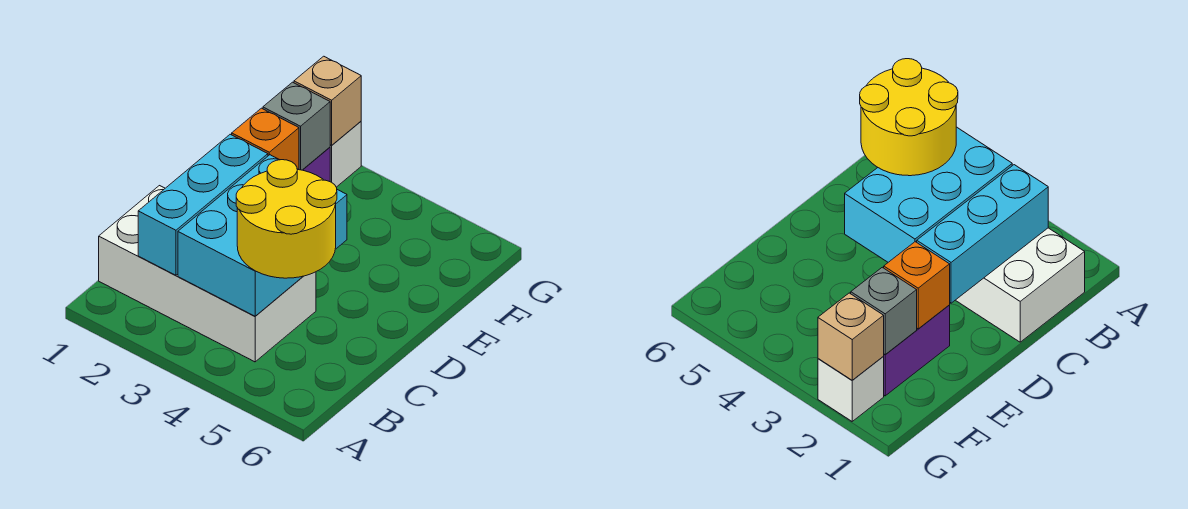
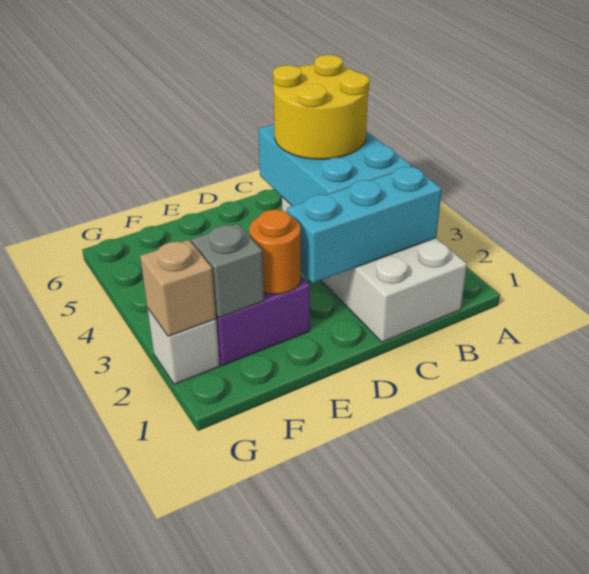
cyan brick B3:D4 level 2 -> cyan brick B3:C5 level 2
orange brick E2 level 2 -> orange round brick E2 level 2

